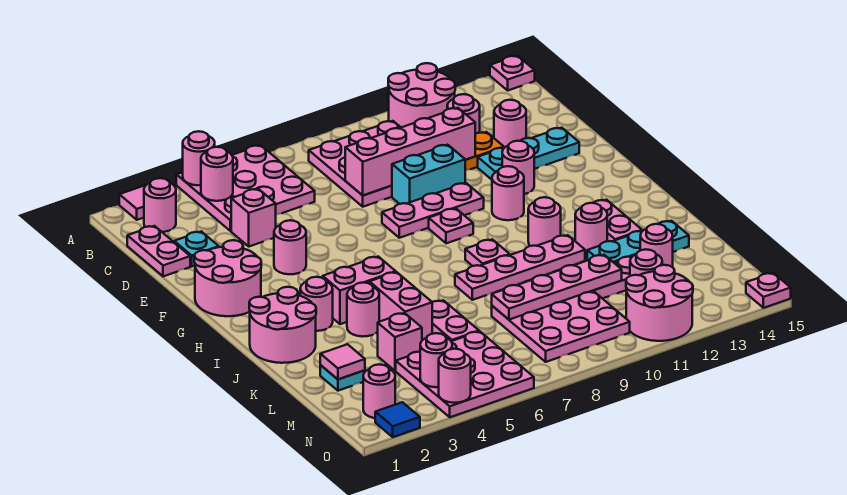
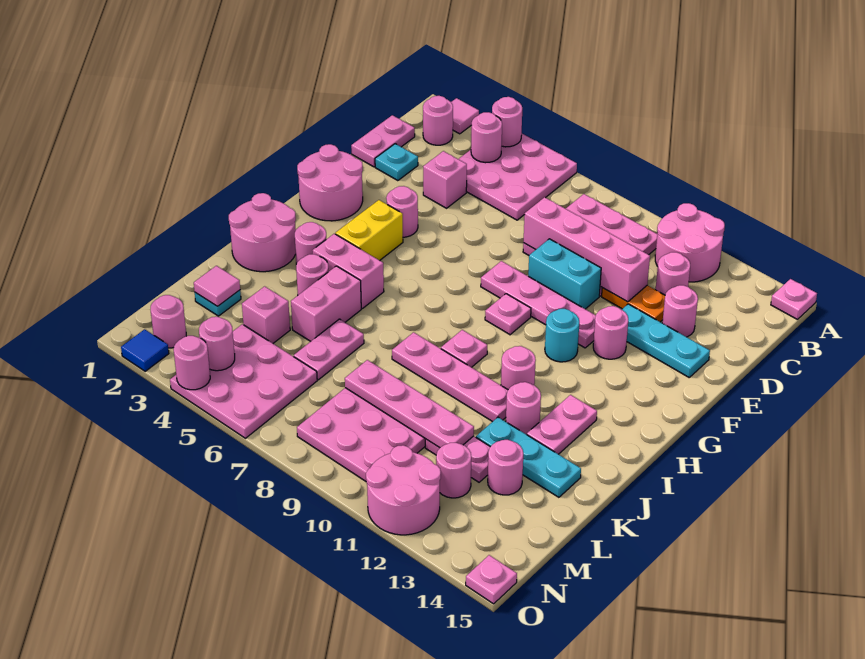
pink plate F8:F10 level 1 -> pink plate F8:F11 level 1
none -> yellow brick G4:H4 level 1
pink round brick G11 level 1 -> cyan round brick G11 level 1

